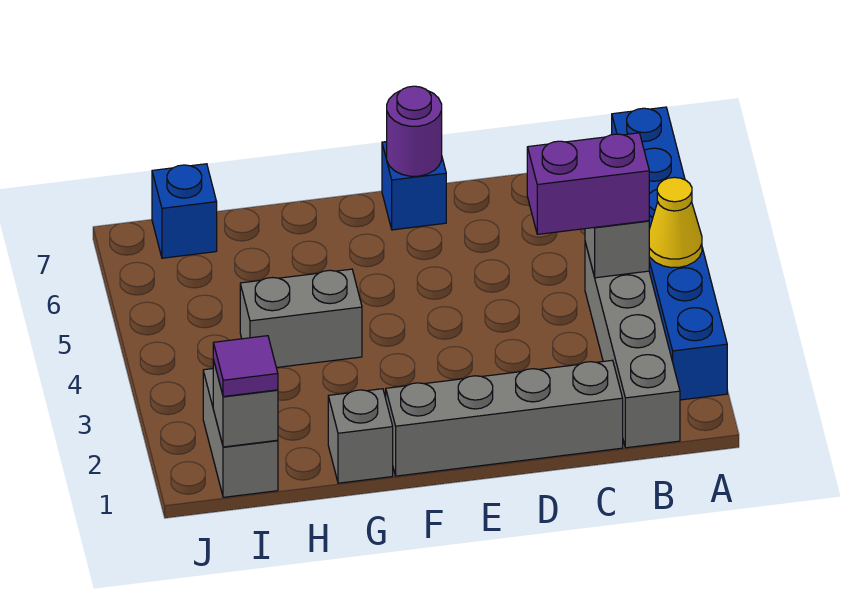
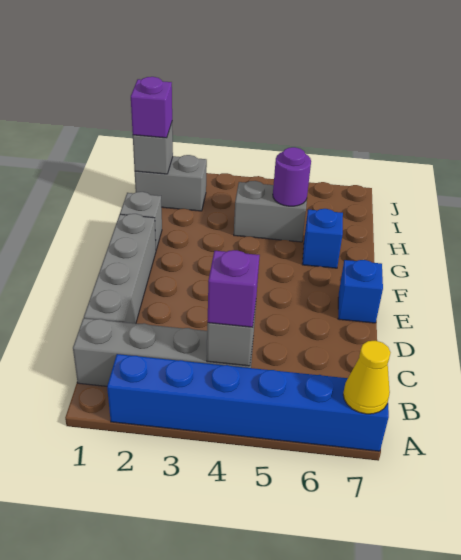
yellow cone A4 level 2 -> yellow cone A7 level 2
purple brick B4:C4 level 3 -> purple brick B4 level 3
purple round brick E7 level 2 -> purple round brick H5 level 2
grey brick G4:H4 level 1 -> grey brick H4:H5 level 1
purple tile I1 level 3 -> purple brick I1 level 3
blue brick I7 level 1 -> blue brick G6 level 1

